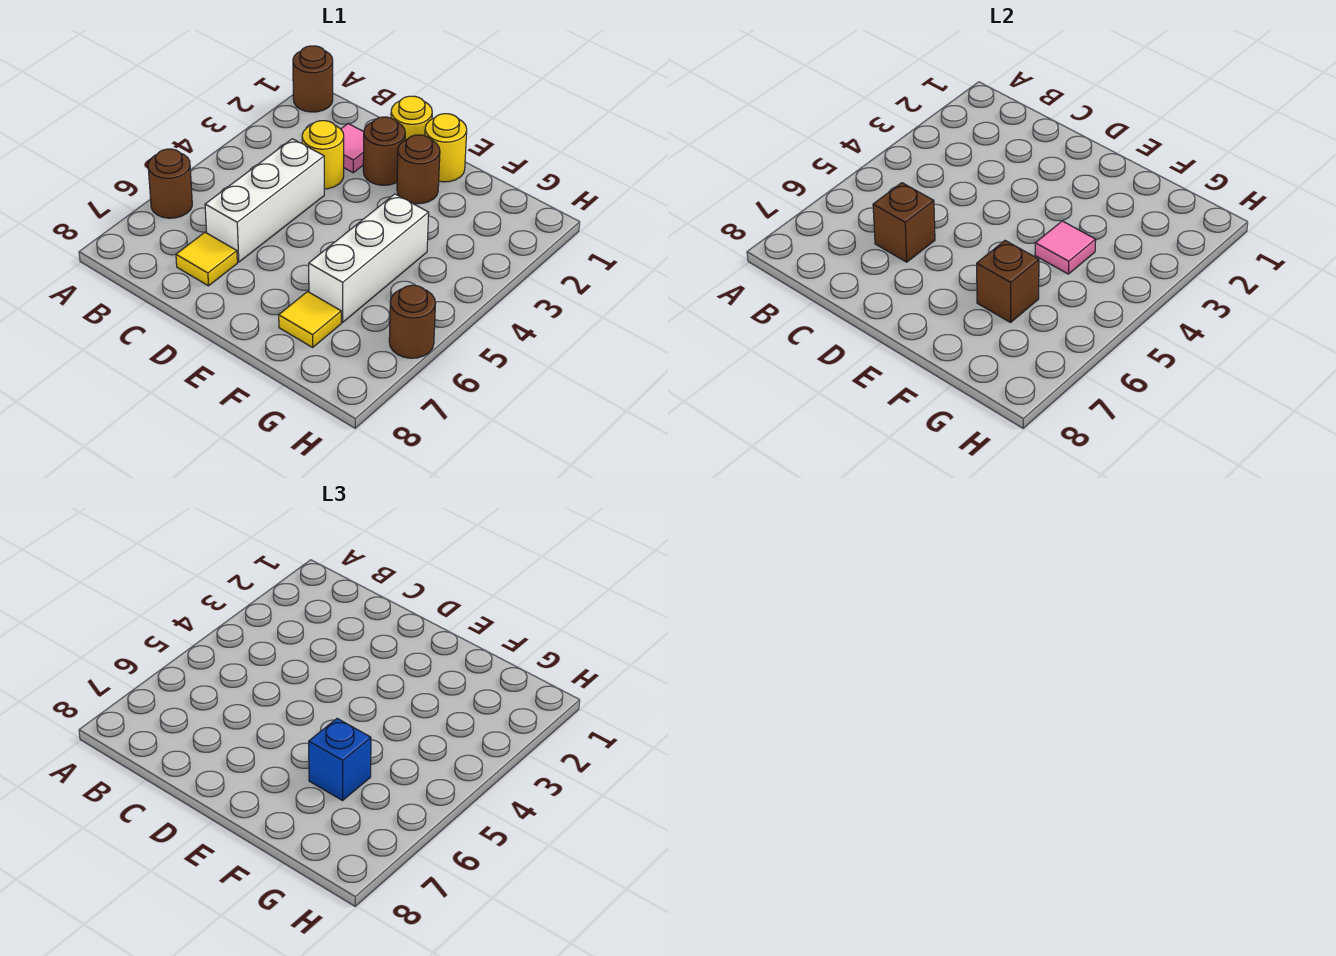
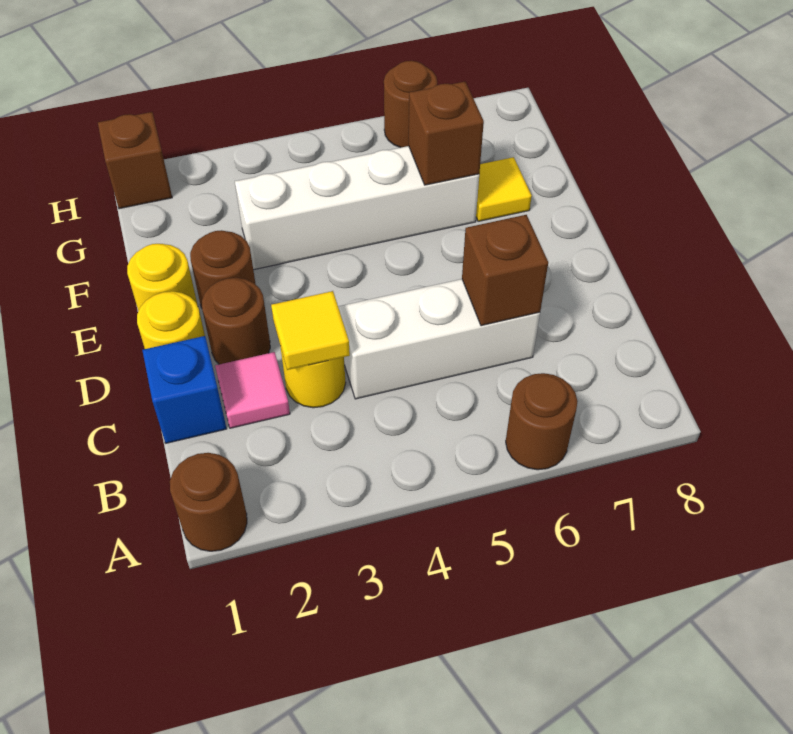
yellow tile C7 level 1 -> yellow tile C3 level 2
white brick F4:F6 level 1 -> white brick F3:F6 level 1
pink tile F4 level 2 -> none
blue brick F6 level 3 -> blue brick C1 level 1
none -> brown brick H1 level 1

